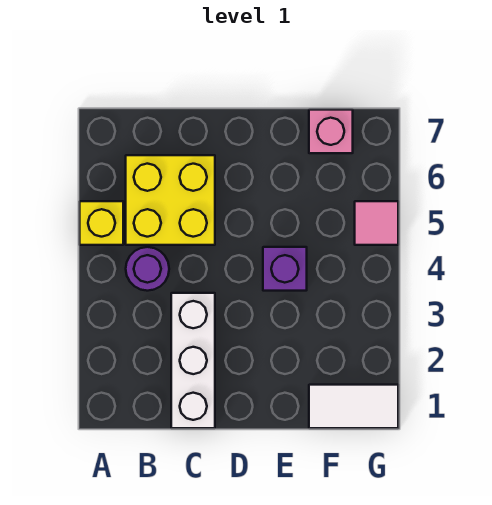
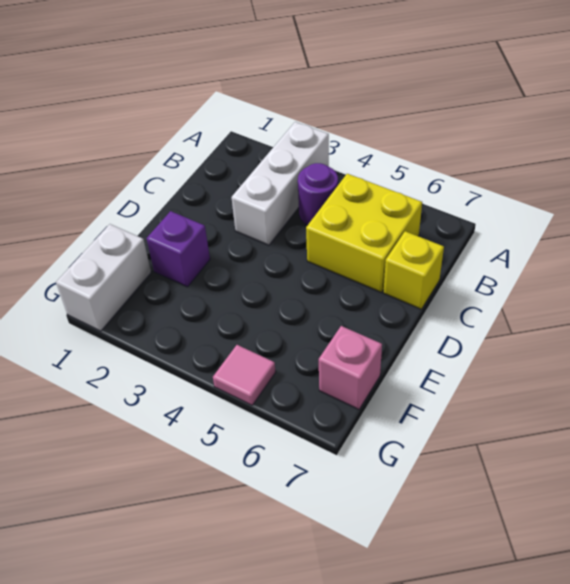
yellow brick A5 level 1 -> yellow brick C7 level 1
white brick C1:C3 level 1 -> white brick A3:C3 level 1
purple brick E4 level 1 -> purple brick E2 level 1
white tile F1:G1 level 1 -> white brick F1:G1 level 1

